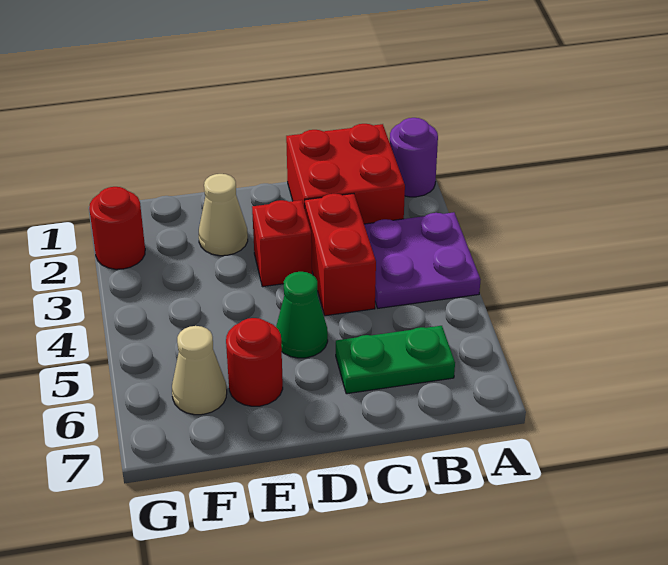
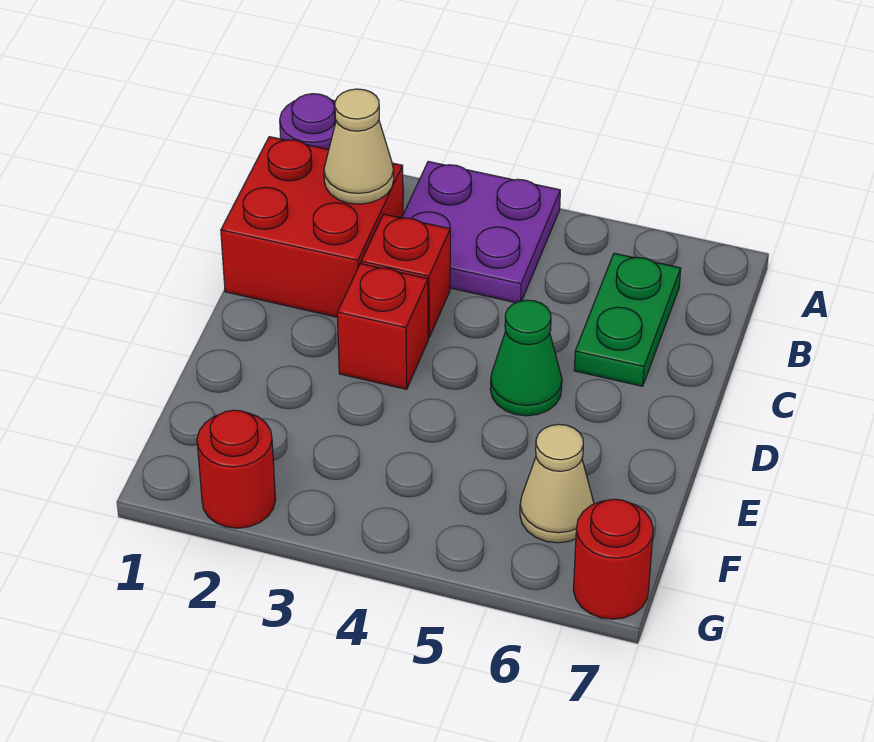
red brick C3:C4 level 1 -> red brick C3 level 1
tan cone E2 level 1 -> tan cone B2 level 2
red round brick E6 level 1 -> red round brick G7 level 1

